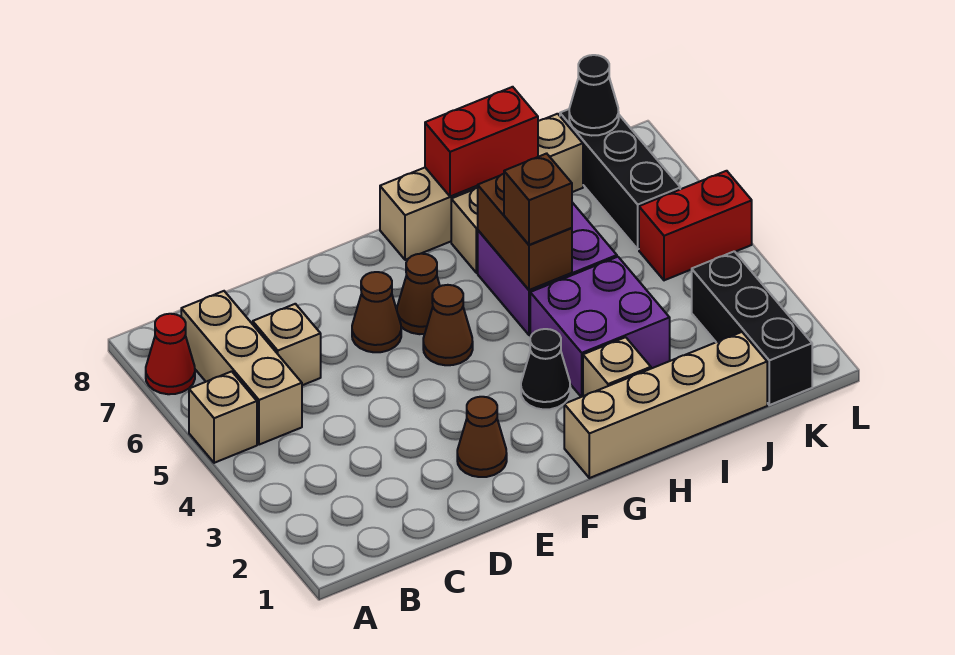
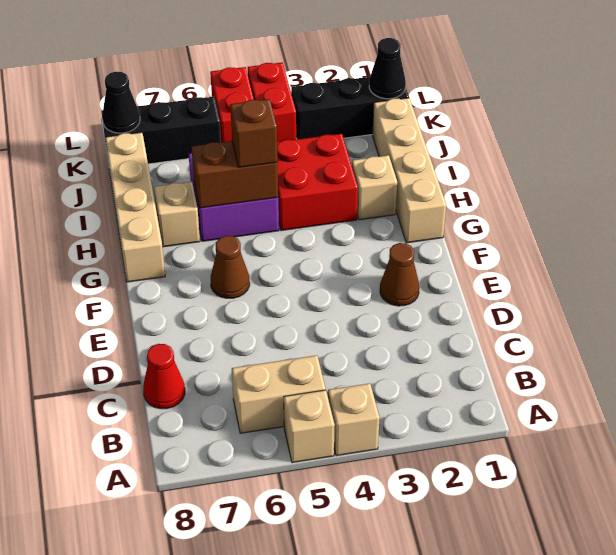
red cone A7 level 1 -> red cone C8 level 1
tan brick B5:B7 level 1 -> tan brick B5:B6 level 1
tan brick C6 level 1 -> tan brick A4 level 1
brown cone E6 level 1 -> none
brown cone F5 level 1 -> none
black cone G3 level 1 -> black cone K1 level 2
purple brick H3:I4 level 1 -> red brick H3:I4 level 1
red brick H8:I8 level 2 -> red brick K4:L4 level 1

